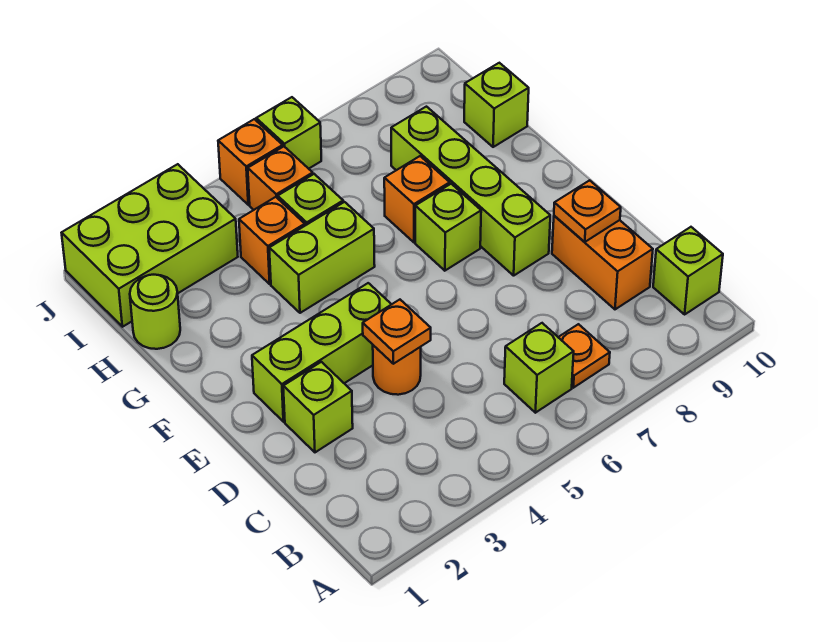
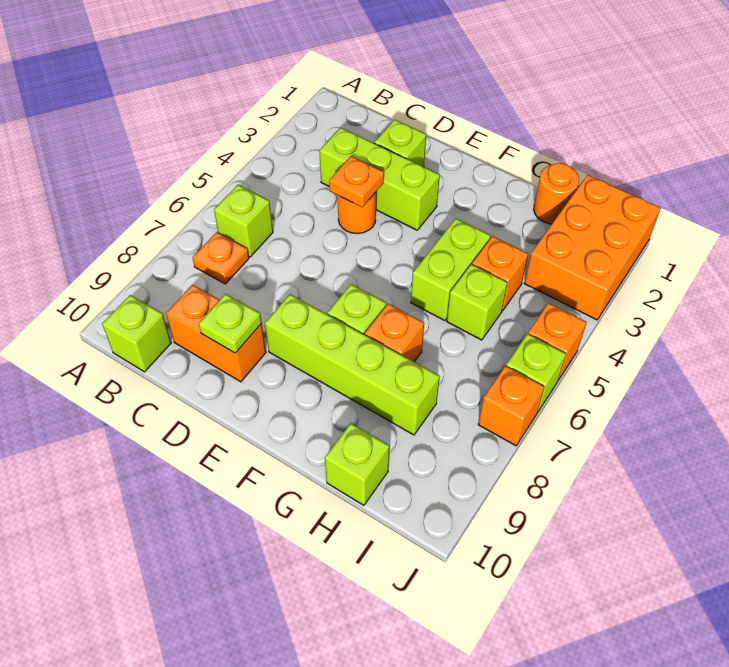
orange plate D9 level 2 -> lime plate D9 level 2
lime brick E2:E4 level 1 -> lime brick C3:E3 level 1
lime round brick H1 level 1 -> orange round brick H1 level 1
lime brick I1:J3 level 1 -> orange brick I1:J3 level 1
orange brick I5 level 1 -> orange brick J7 level 1

